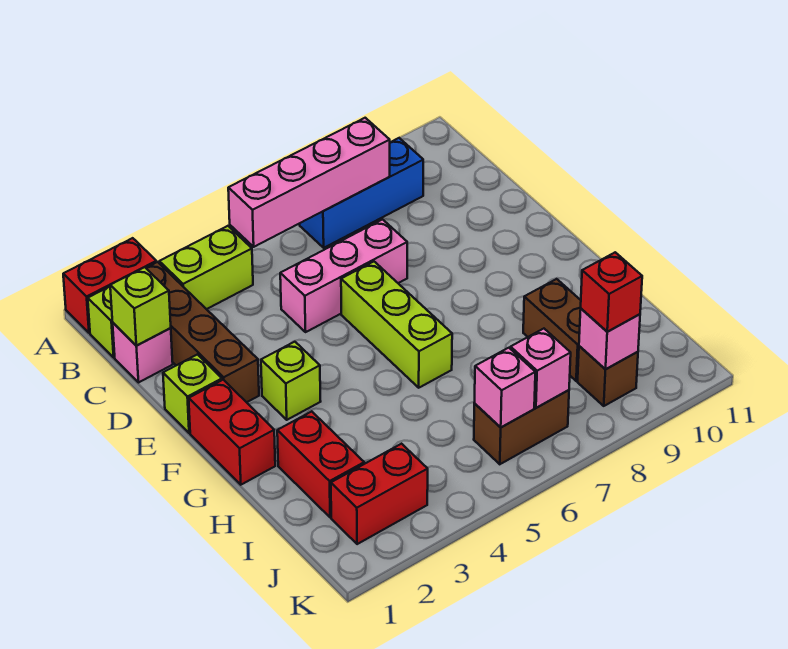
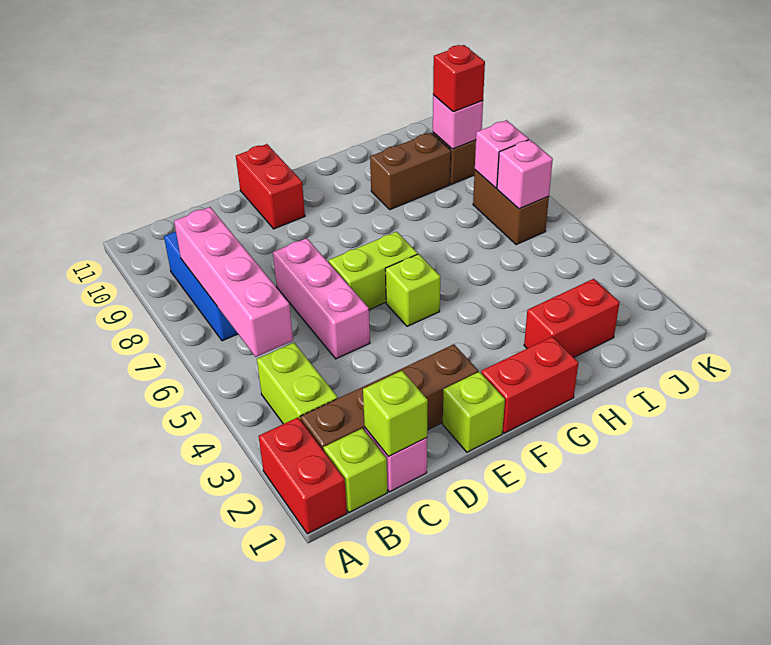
lime brick E6:G6 level 1 -> lime brick E6:F6 level 1
lime brick F3 level 1 -> lime brick F5 level 1
red brick J2:J3 level 1 -> red brick E10:E11 level 1

